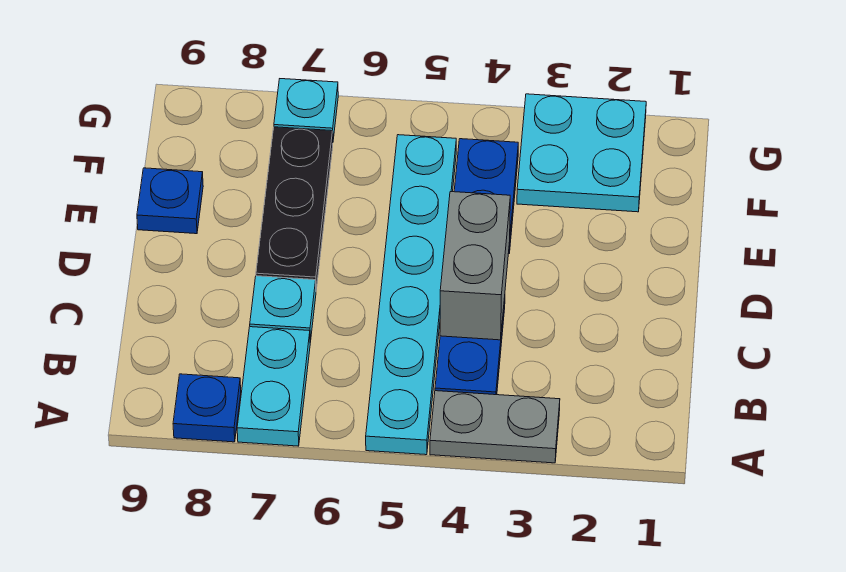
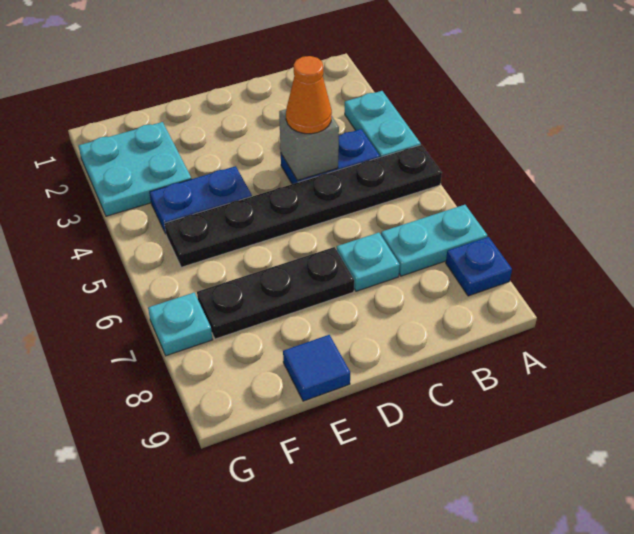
grey plate A3:A4 level 1 -> cyan plate A3:A4 level 1
cyan plate A5:F5 level 1 -> black plate A5:F5 level 1
grey brick C4:D4 level 2 -> grey brick C4 level 2
none -> orange cone C4 level 3
blue plate E9 level 1 -> blue tile E9 level 1

